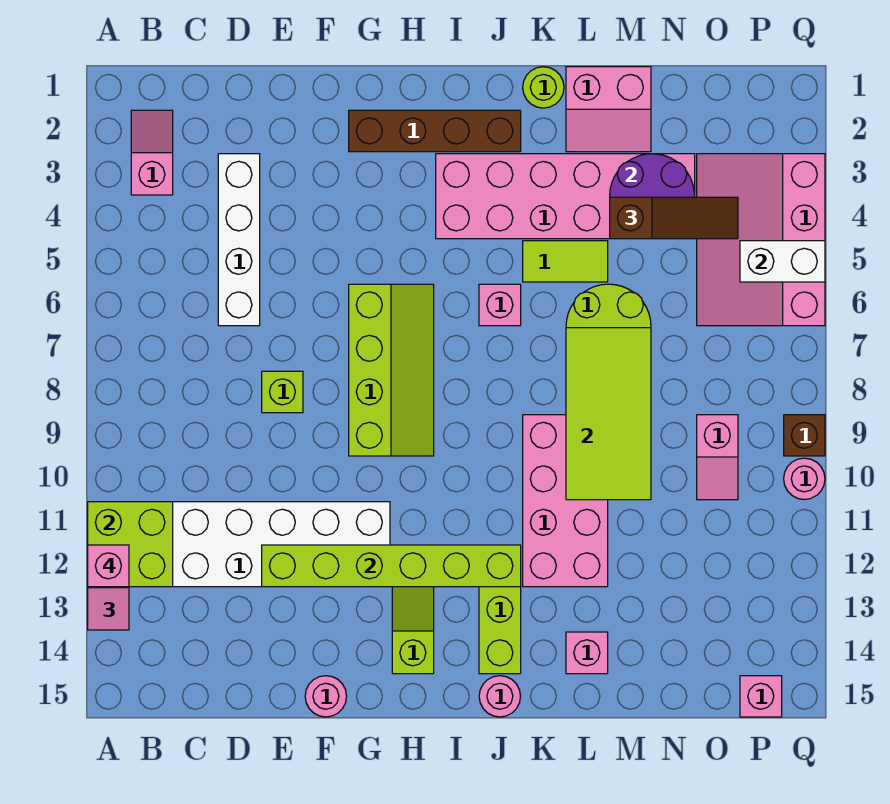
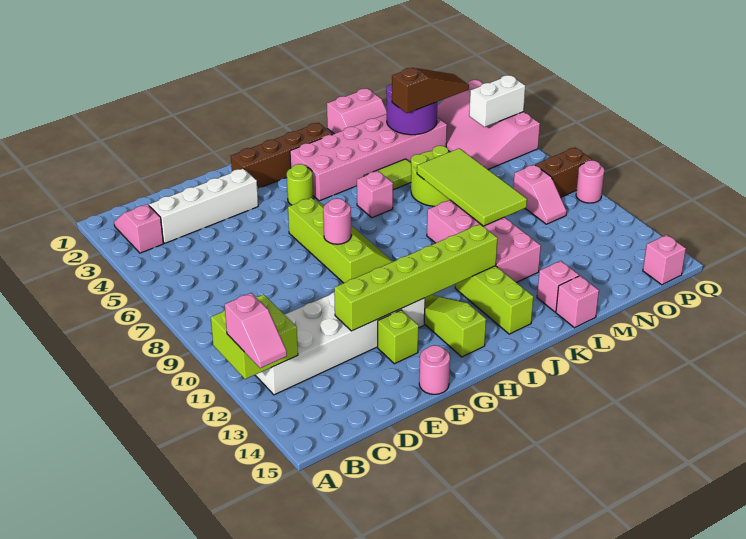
pink brick A12 level 4 -> pink brick L15 level 1
white brick D3:D6 level 1 -> white brick C3:F3 level 1
lime brick E8 level 1 -> lime brick F13 level 1
pink round brick J15 level 1 -> pink round brick G8 level 2
lime round brick K1 level 1 -> lime round brick H4 level 1
brown brick Q9 level 1 -> brown brick P9:Q9 level 1

